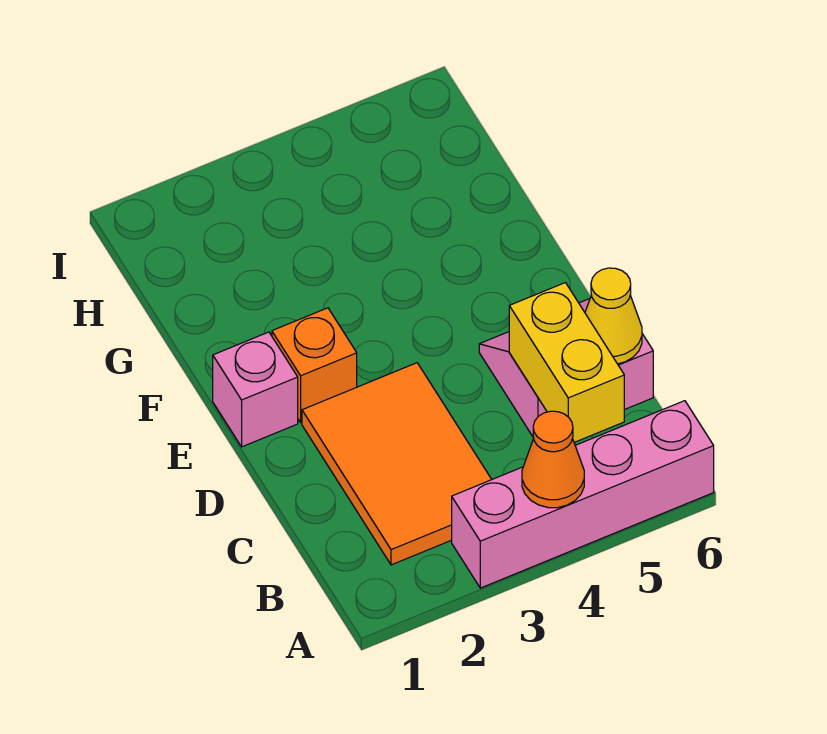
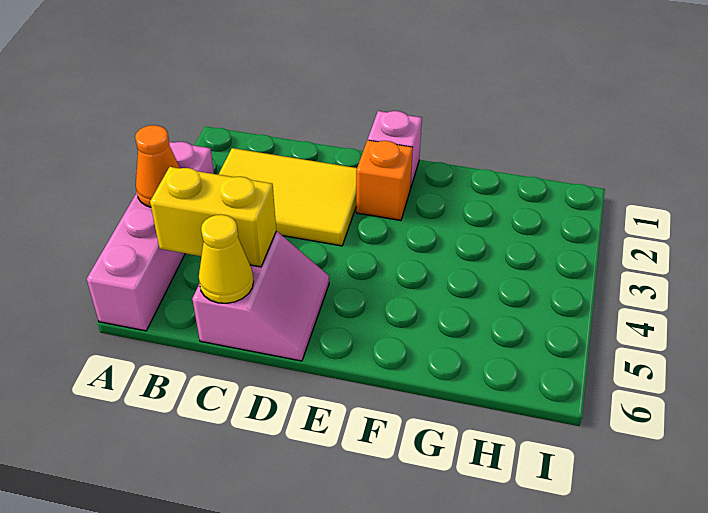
orange tile B2:D3 level 1 -> yellow tile B2:D3 level 1

